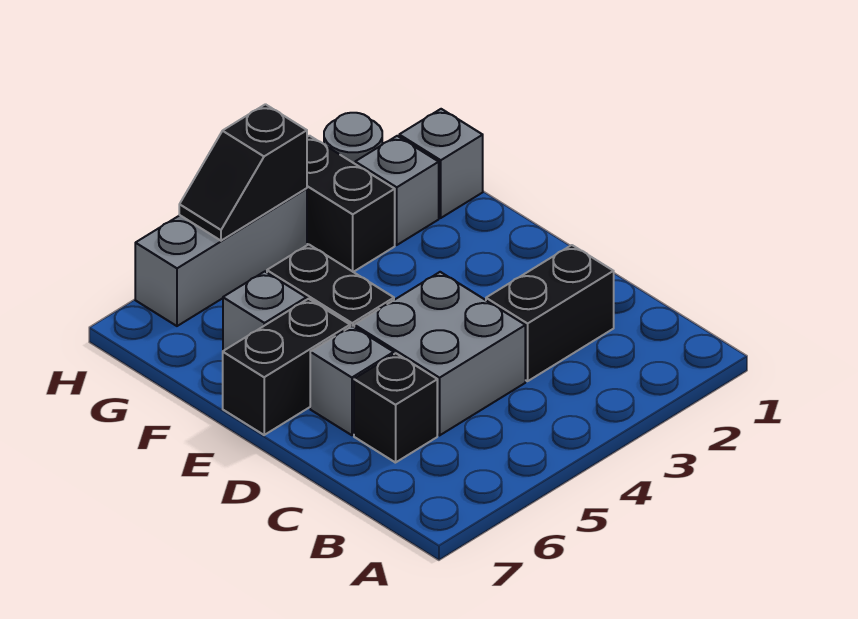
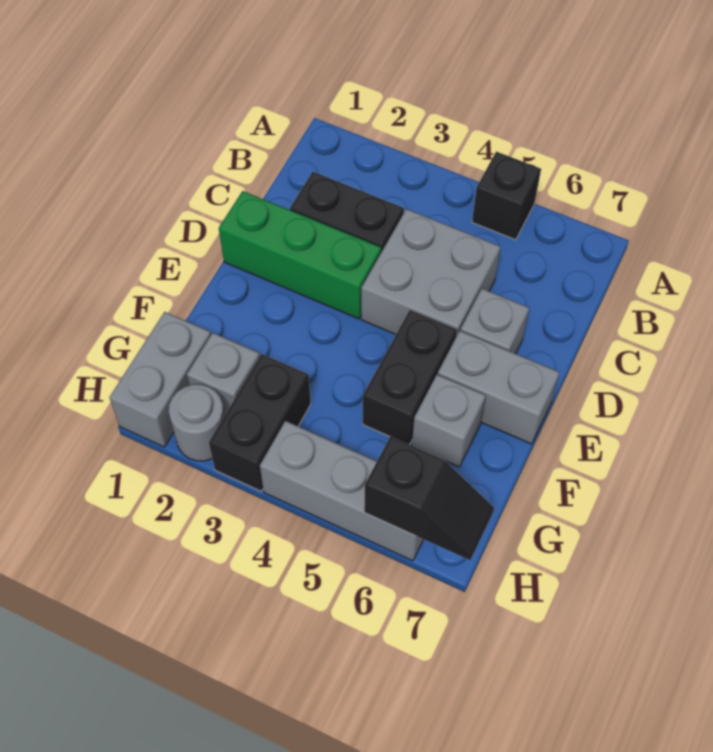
black brick C6 level 1 -> black brick A5 level 1
none -> green brick D1:D3 level 1
black brick E6:E7 level 1 -> grey brick E6:E7 level 1
grey brick G1 level 1 -> grey brick G1:H1 level 1
black slope H4:H5 level 2 top 4 -> black slope H6:H7 level 2 top 6

